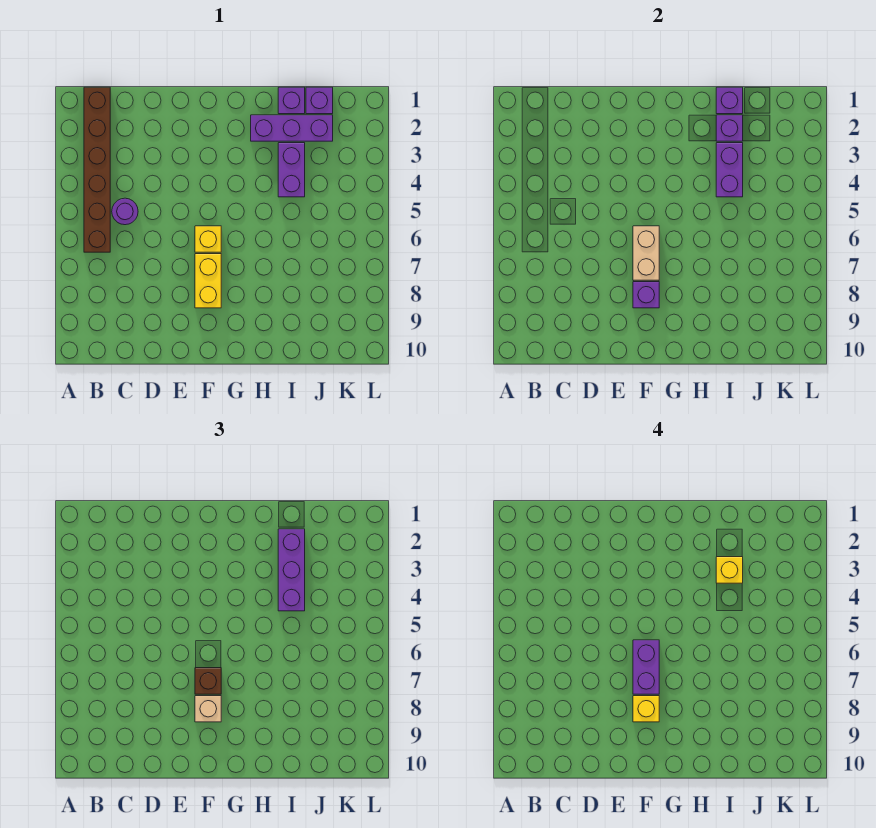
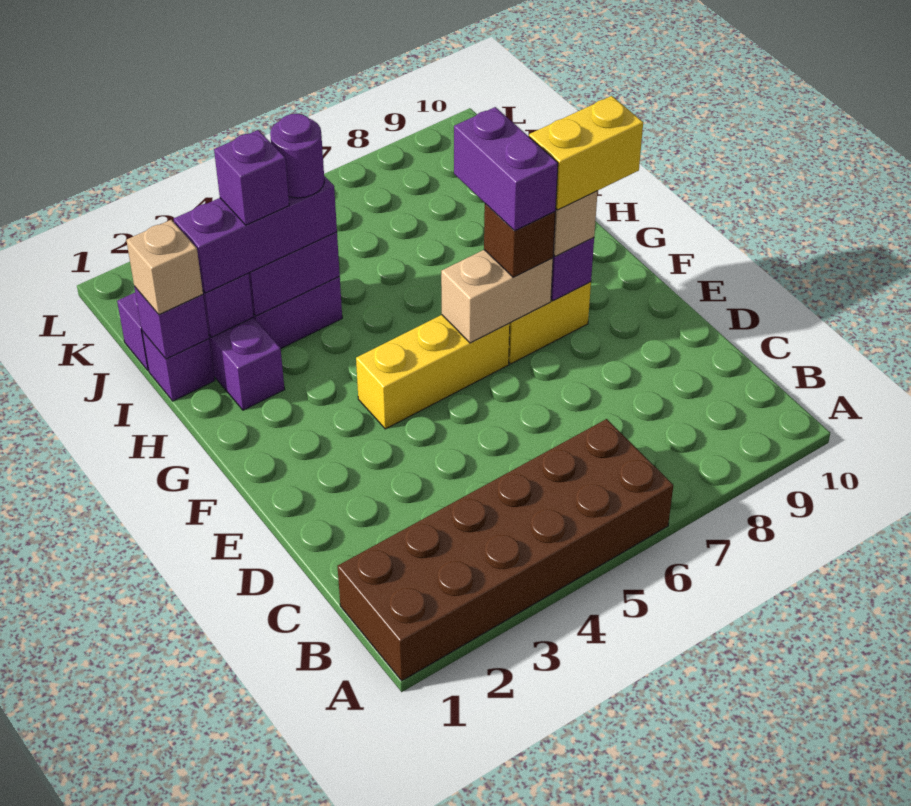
brown brick B1:B6 level 1 -> brown brick A1:B6 level 1
purple round brick C5 level 1 -> purple round brick I4 level 4
yellow brick F6 level 1 -> yellow brick F4:F6 level 1
purple brick F6:F7 level 4 -> purple brick F7:G7 level 4
yellow brick F8 level 4 -> yellow brick F8:F9 level 4
none -> tan brick I1 level 3
yellow brick I3 level 4 -> purple brick I3 level 4

